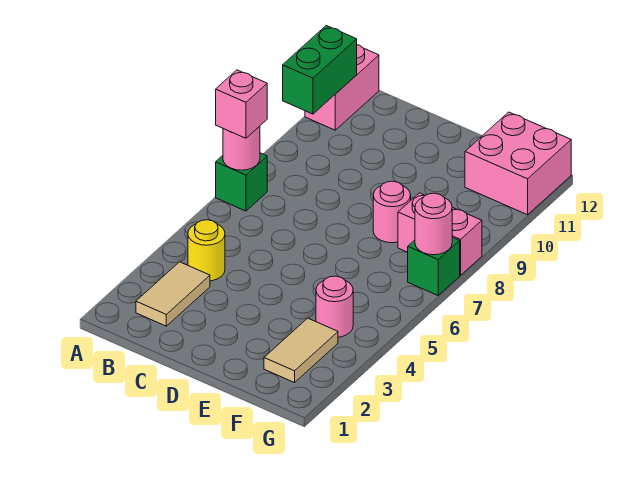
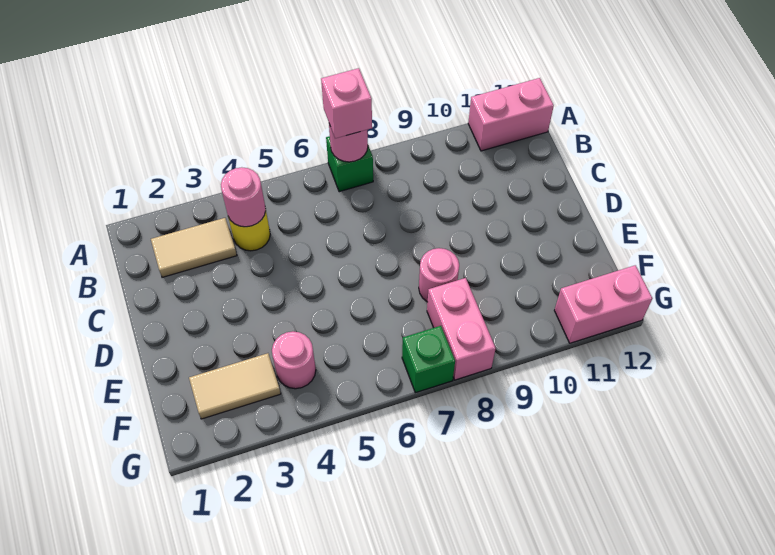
green brick A10:A11 level 2 -> none
pink brick F11:G12 level 1 -> pink brick G11:G12 level 1
pink round brick G7 level 2 -> pink round brick B4 level 2

